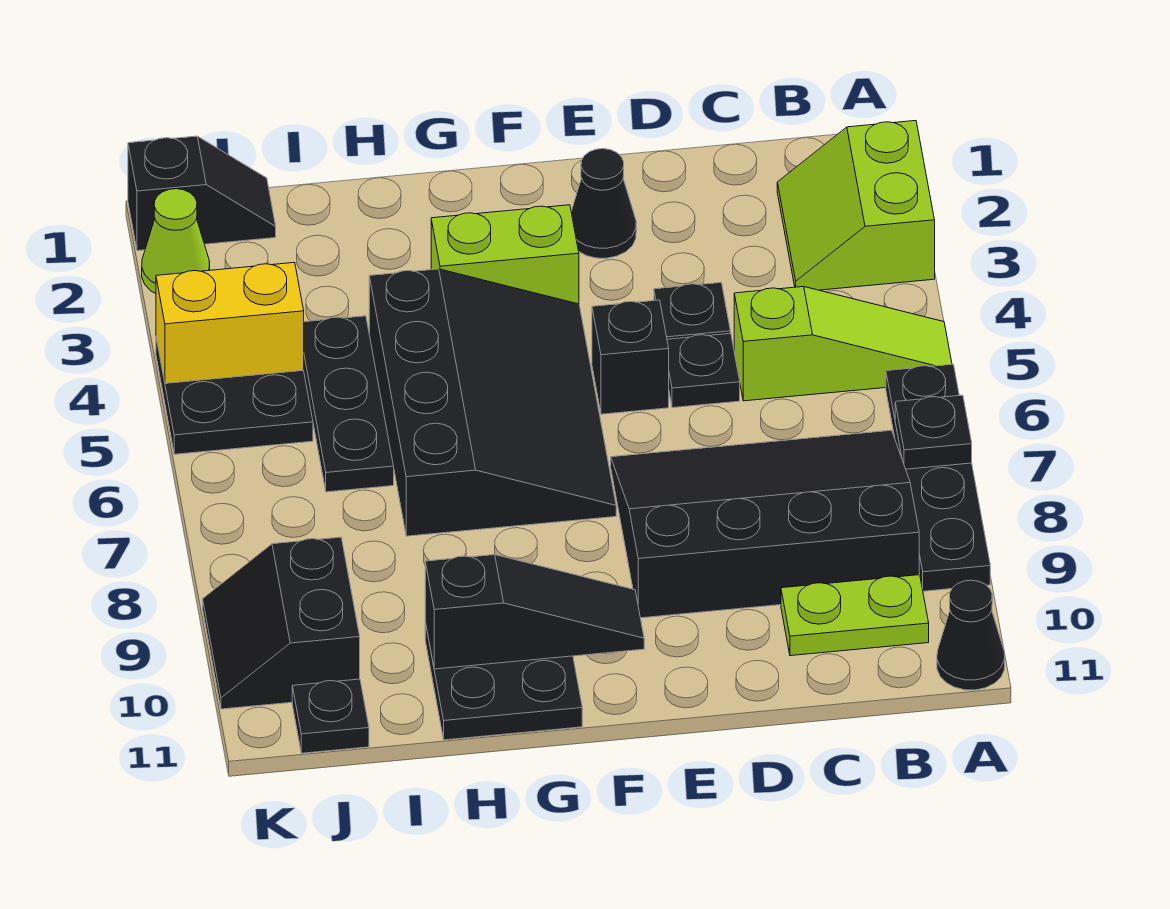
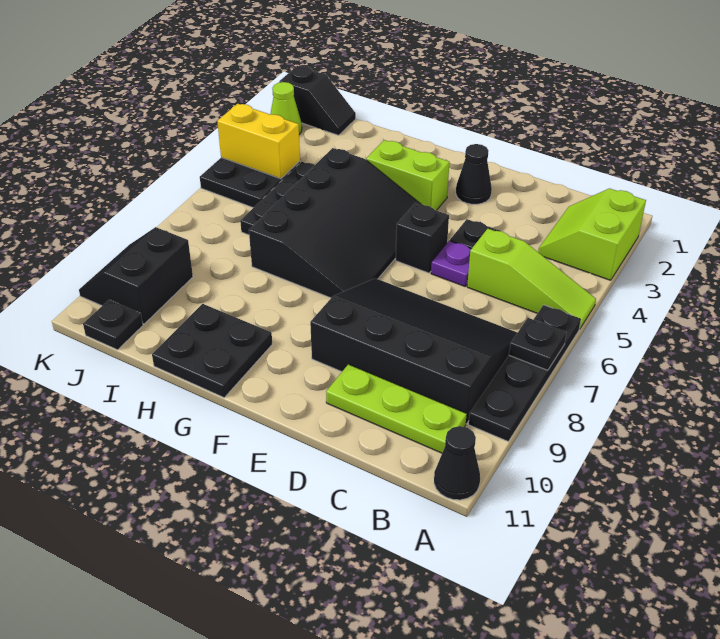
lime plate B10:C10 level 1 -> lime plate B10:D10 level 1
black plate D5 level 1 -> purple plate D5 level 1
black slope F10:H10 level 2 top H -> none

